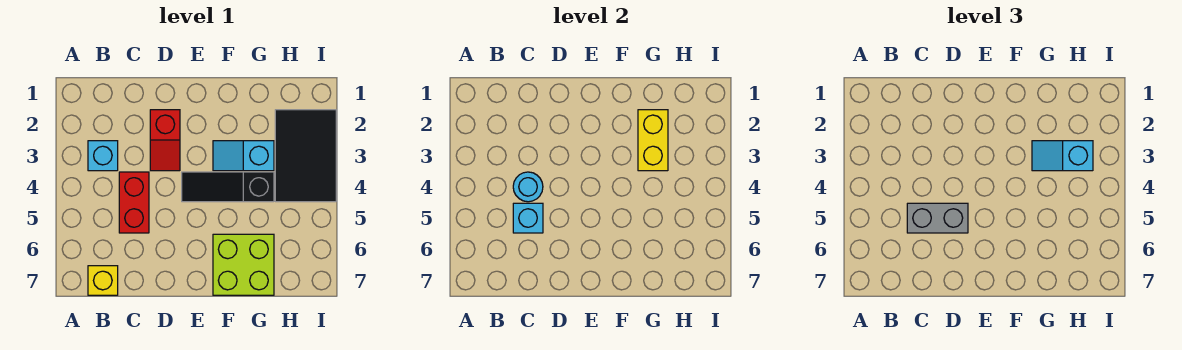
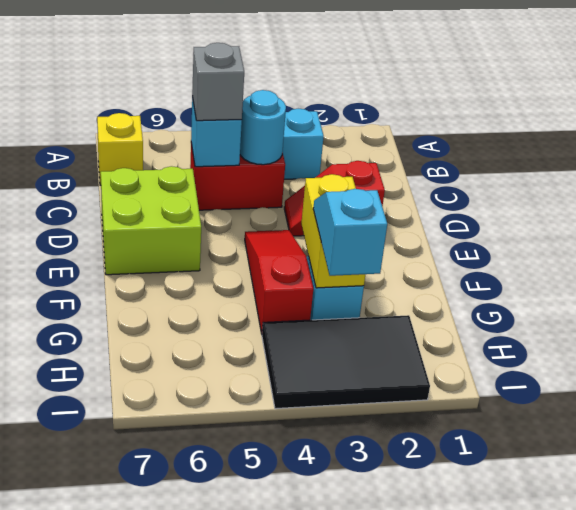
grey brick C5:D5 level 3 -> grey brick C5 level 3
black slope E4:G4 level 1 top G -> red slope E4:G4 level 1 top G
lime brick F6:G7 level 1 -> lime brick D6:E7 level 1
yellow brick G2:G3 level 2 -> yellow brick F3:G3 level 2

